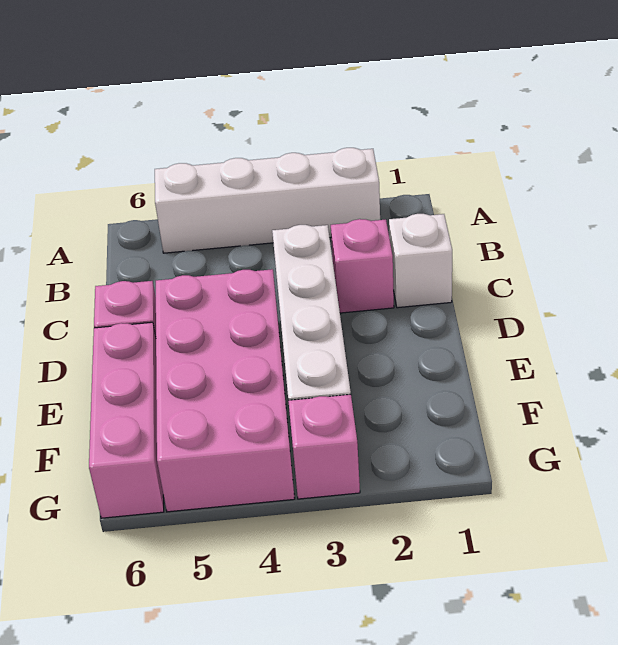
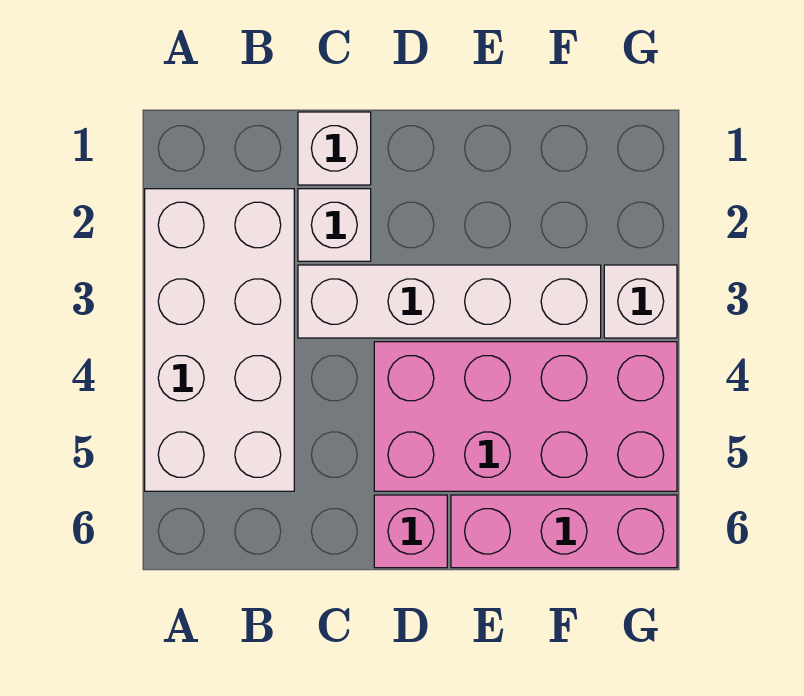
white brick A2:A5 level 1 -> white brick A2:B5 level 1
pink brick C2 level 1 -> white brick C2 level 1
pink brick G3 level 1 -> white brick G3 level 1

